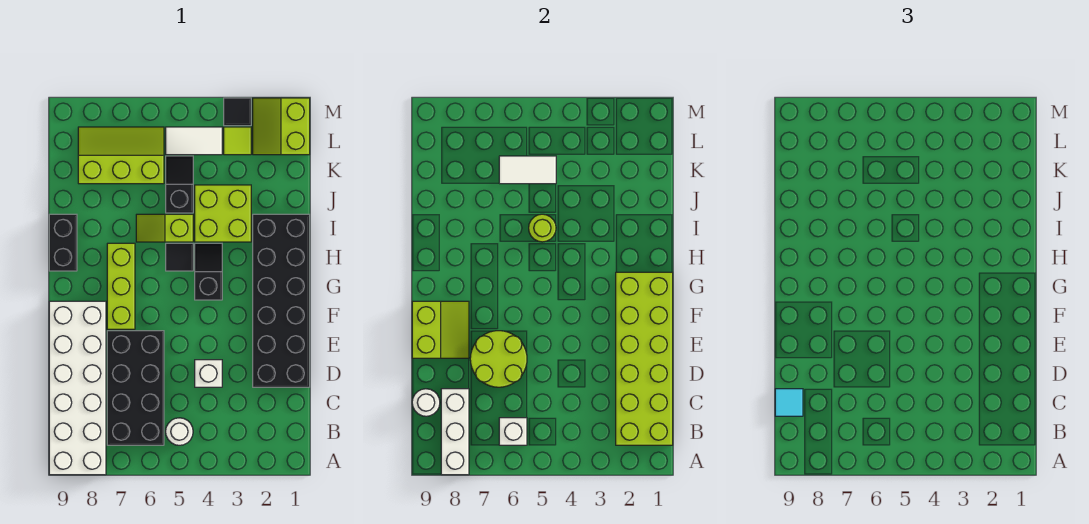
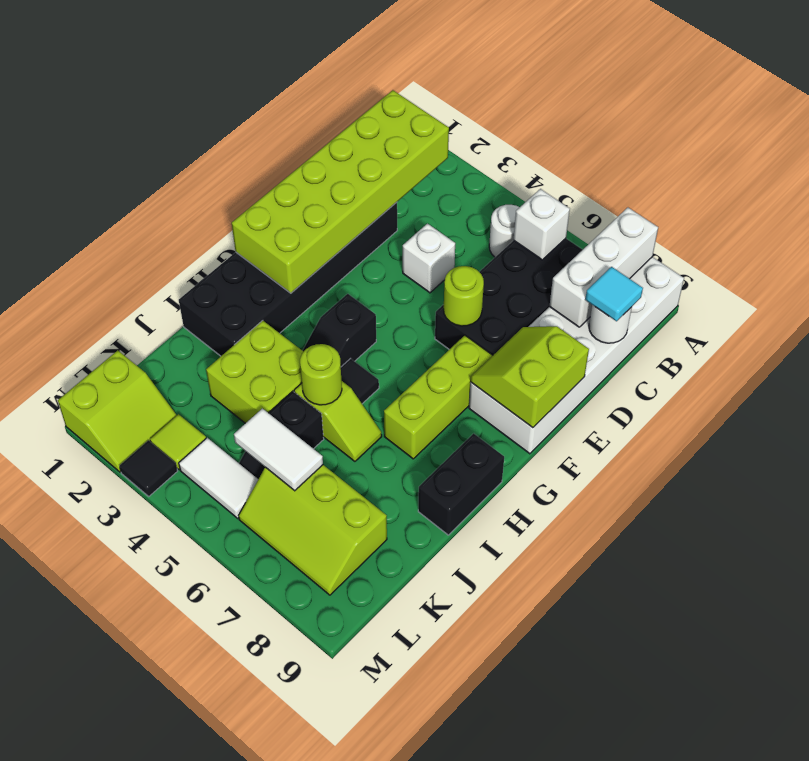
lime round brick D6:E7 level 2 -> lime round brick E6 level 2

